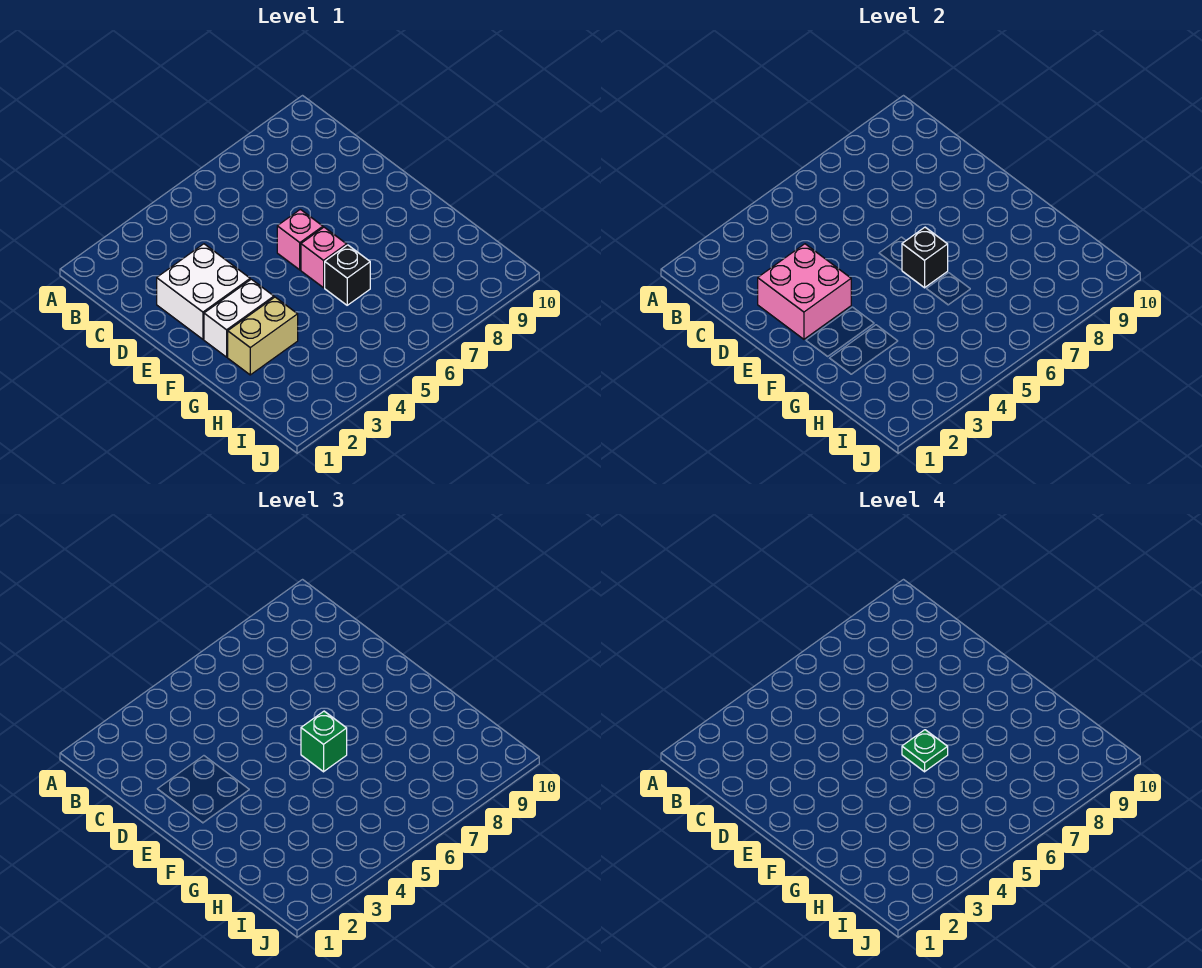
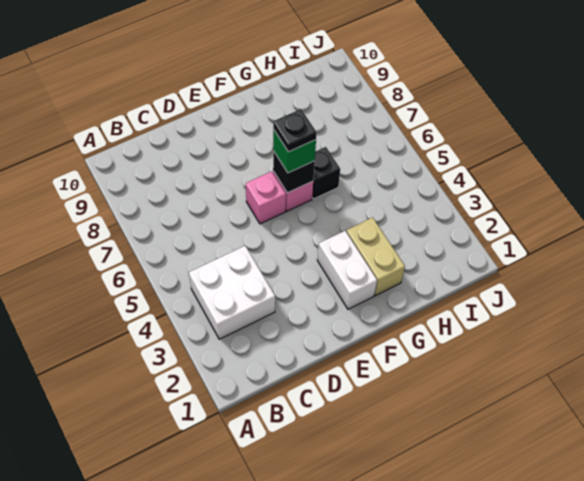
white brick D2:E3 level 1 -> white brick B3:C4 level 1
pink brick D2:E3 level 2 -> none
green plate F6 level 4 -> black plate F6 level 4

